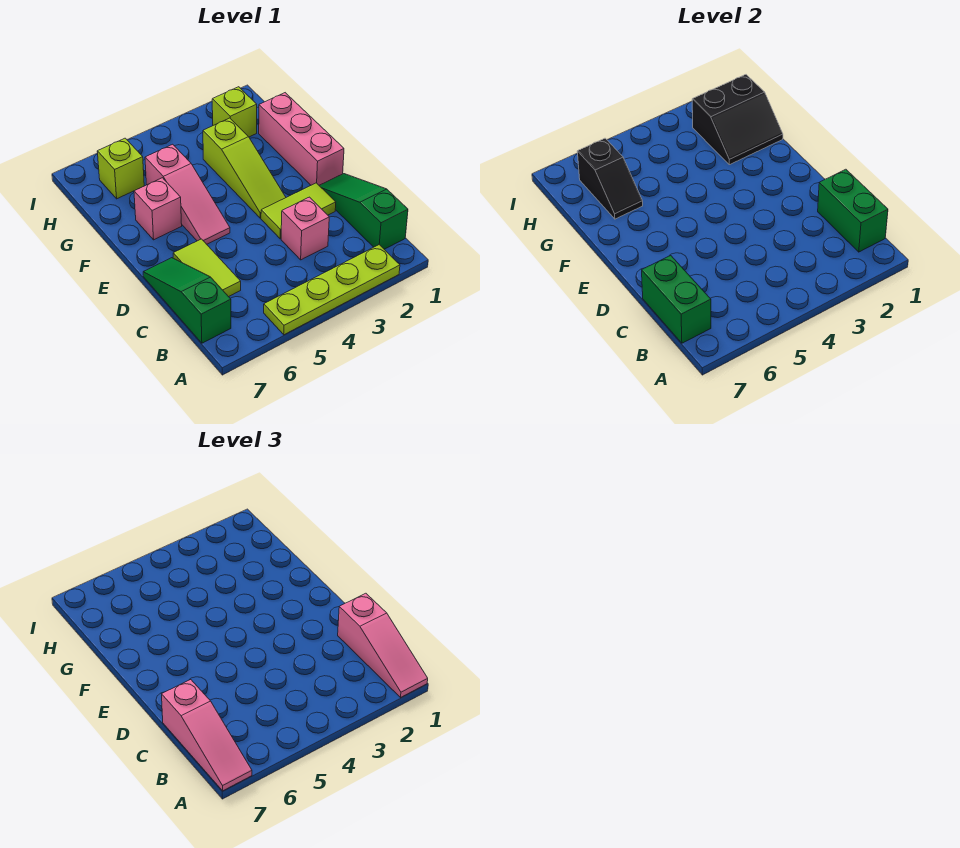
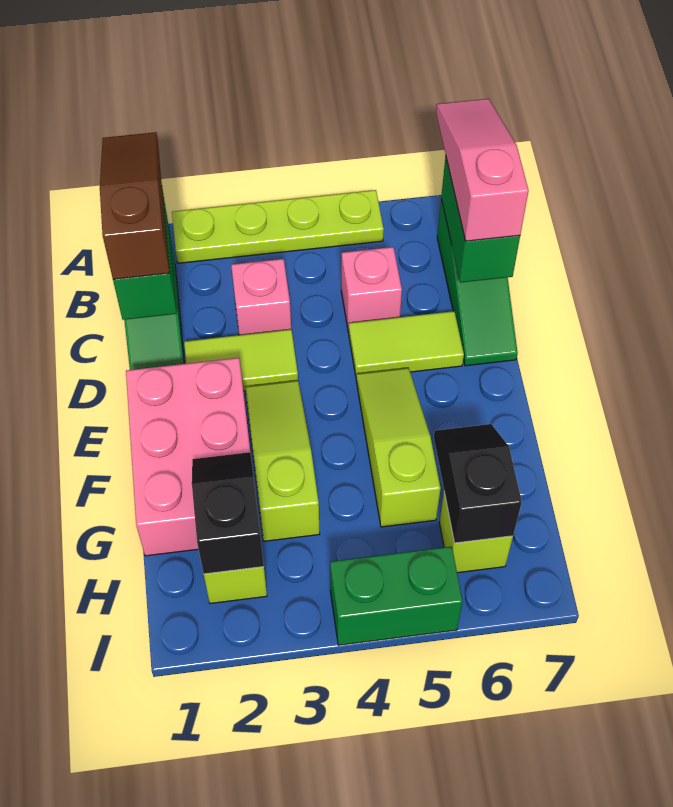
pink slope A1:C1 level 3 top C -> brown slope A1:C1 level 3 top C
lime tile C6:D6 level 1 -> lime tile D5:D6 level 1
pink brick E1:G1 level 1 -> pink brick E1:G2 level 1
pink slope E5:G5 level 1 top G -> lime slope E5:G5 level 1 top G
pink brick F6 level 1 -> pink brick C5 level 1
black slope G1:H2 level 2 top H -> black slope G2:H2 level 2 top H
none -> green brick I4:I5 level 1

